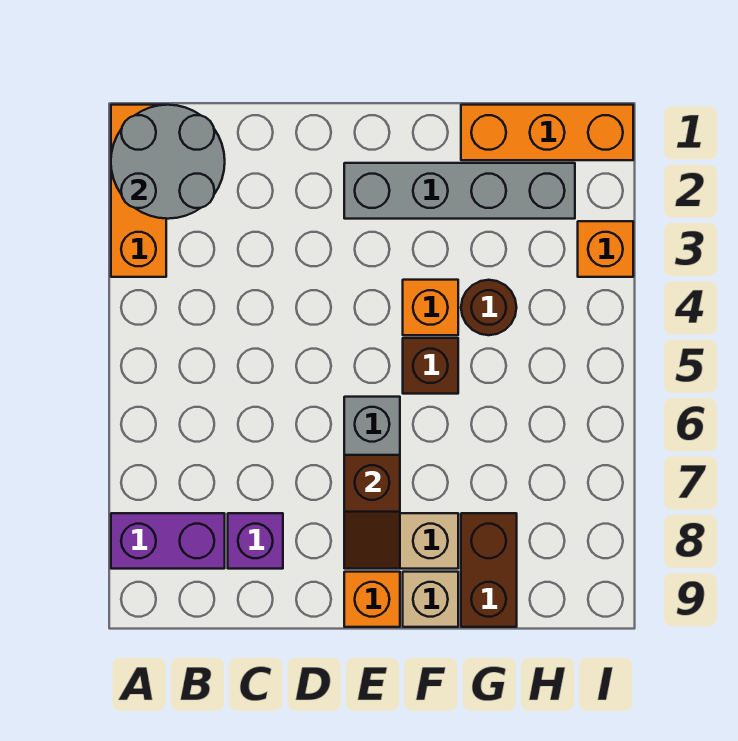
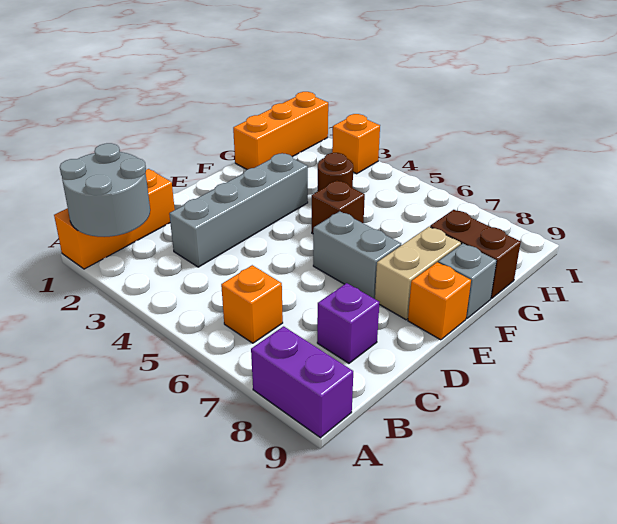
orange brick A1:A3 level 1 -> orange brick A1:C1 level 1
purple brick A8:B8 level 1 -> purple brick A8:A9 level 1
grey brick E2:H2 level 1 -> grey brick C3:F3 level 1
brown slope E7:E8 level 2 top 7 -> none
orange brick F4 level 1 -> orange brick B6 level 1
tan brick F9 level 1 -> grey brick F9 level 1

